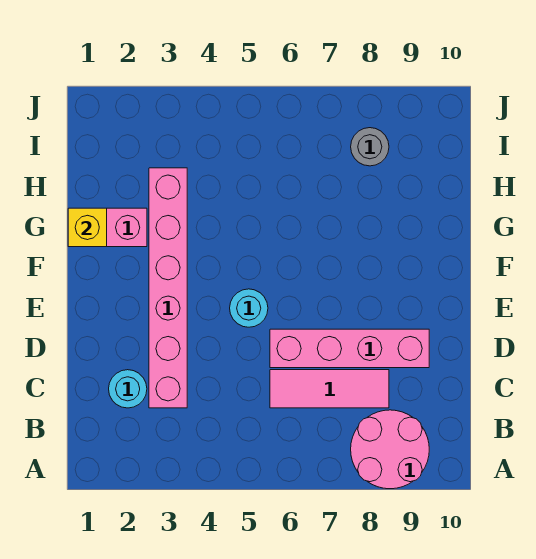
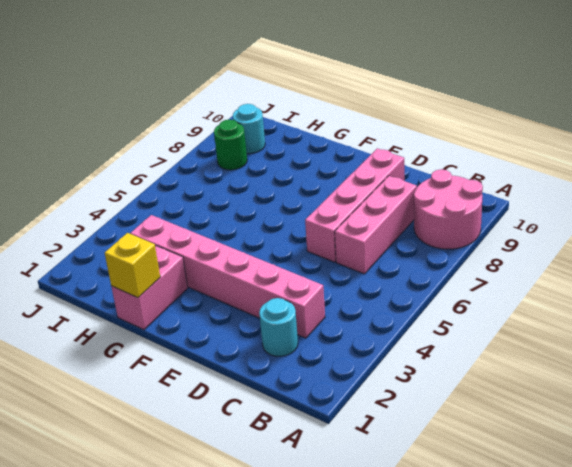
pink tile C6:C8 level 1 -> pink brick C6:C8 level 1
cyan round brick E5 level 1 -> cyan round brick I9 level 1
grey round brick I8 level 1 -> green round brick I8 level 1

